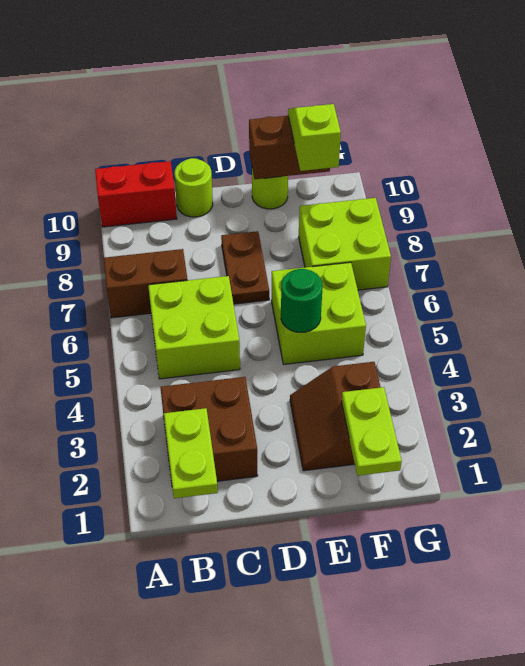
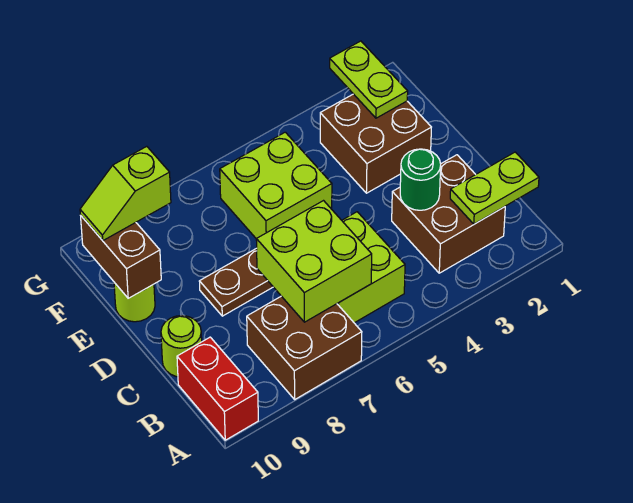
brown brick A7:B7 level 1 -> brown brick A7:B8 level 1
brown slope E2:F3 level 1 top F -> brown brick E2:F3 level 1
green round brick E5 level 2 -> green round brick C3 level 2
lime plate F1:F2 level 2 -> lime plate F2:G2 level 2
lime brick F7:G8 level 1 -> lime brick B6:C7 level 2

